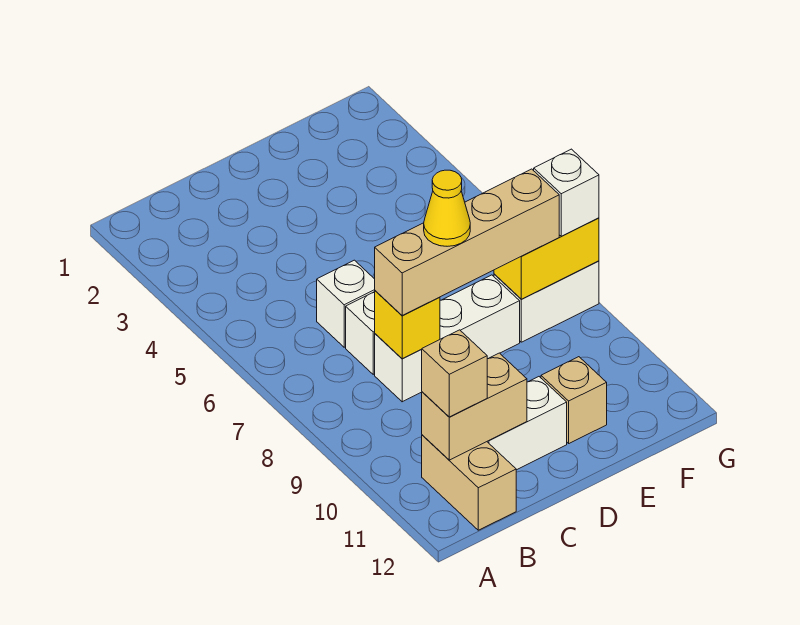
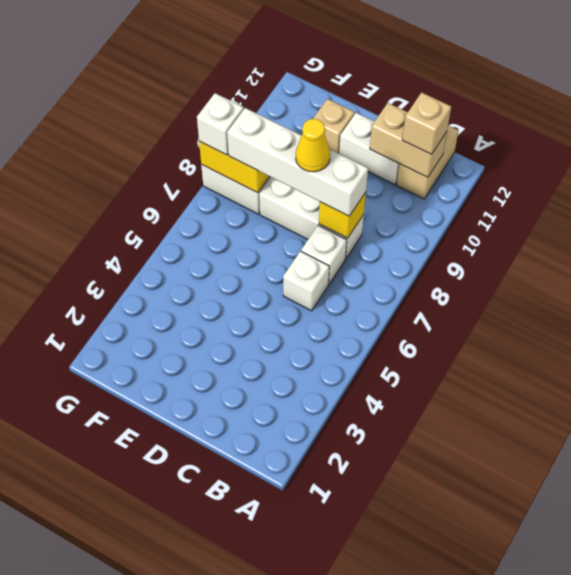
tan brick C8:F8 level 3 -> white brick C8:F8 level 3

